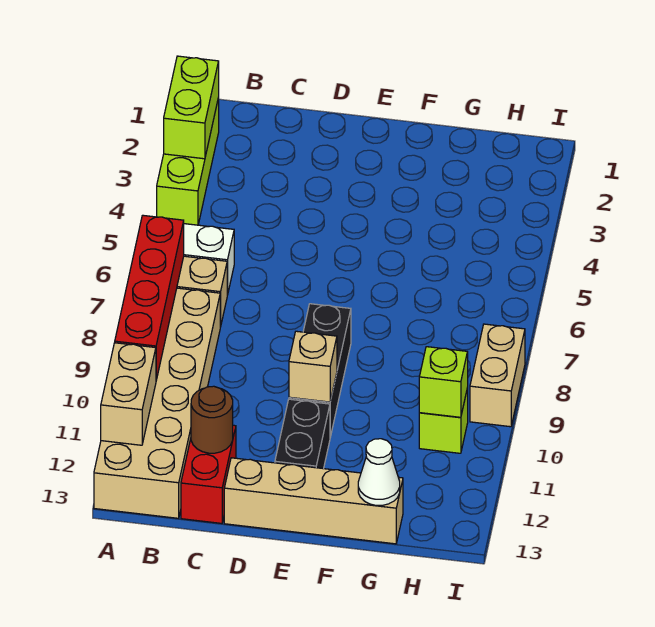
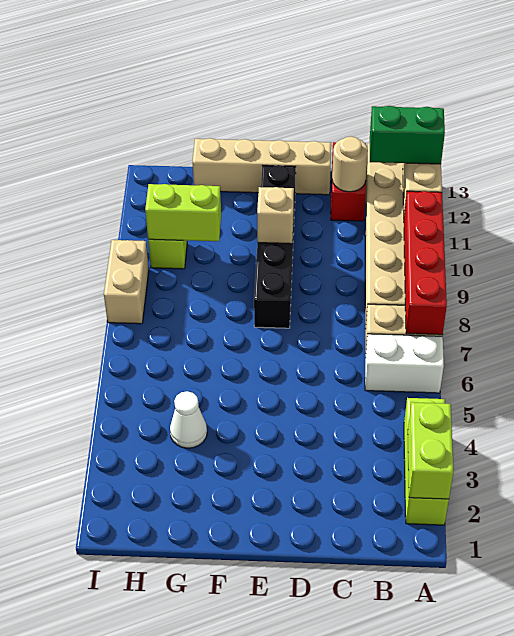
none -> green brick A12:B12 level 3
brown round brick C12 level 2 -> tan round brick C12 level 2
white cone G13 level 2 -> white cone G4 level 1
lime brick H10 level 2 -> lime brick G10:H10 level 2

